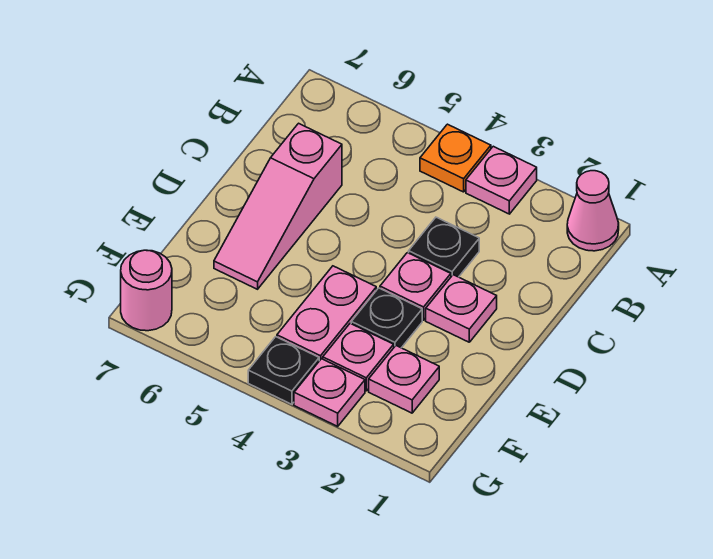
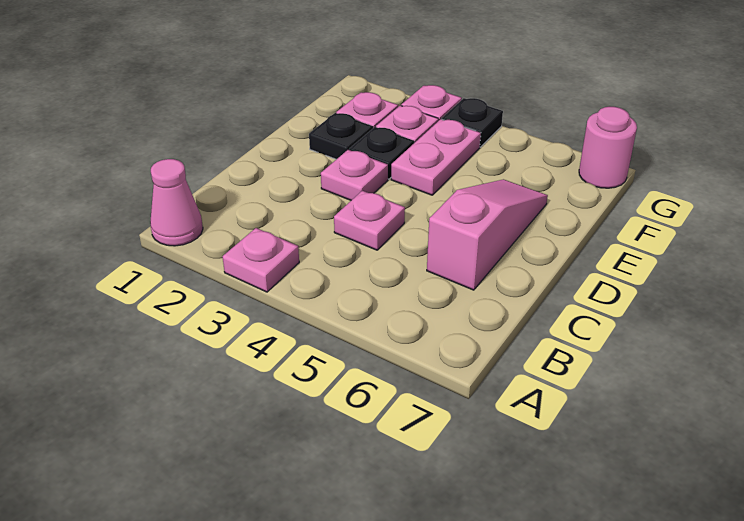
orange plate A4 level 1 -> none
black plate C3 level 1 -> black plate E2 level 1
pink plate D2 level 1 -> pink plate C4 level 1

